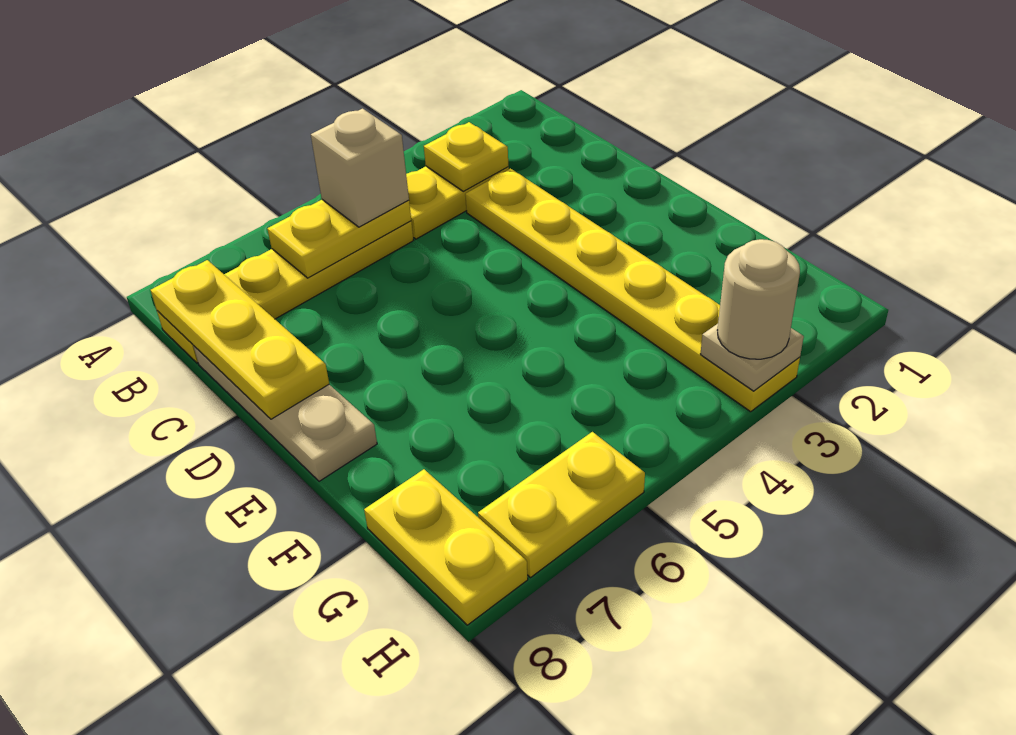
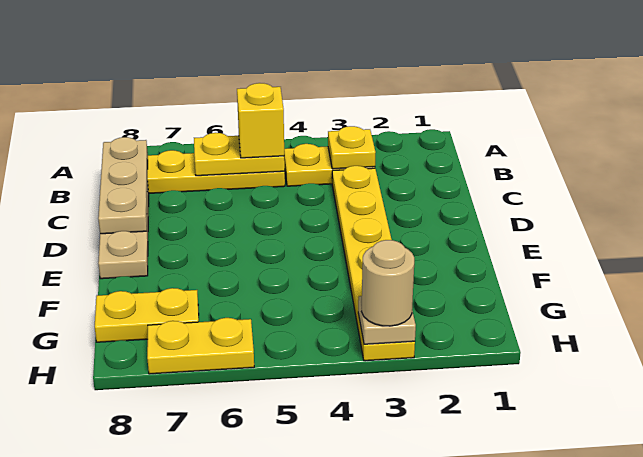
tan brick B5 level 3 -> yellow brick B5 level 3
yellow plate B8:D8 level 2 -> tan plate B8:D8 level 2
yellow plate G8:H8 level 1 -> yellow plate G7:G8 level 1

